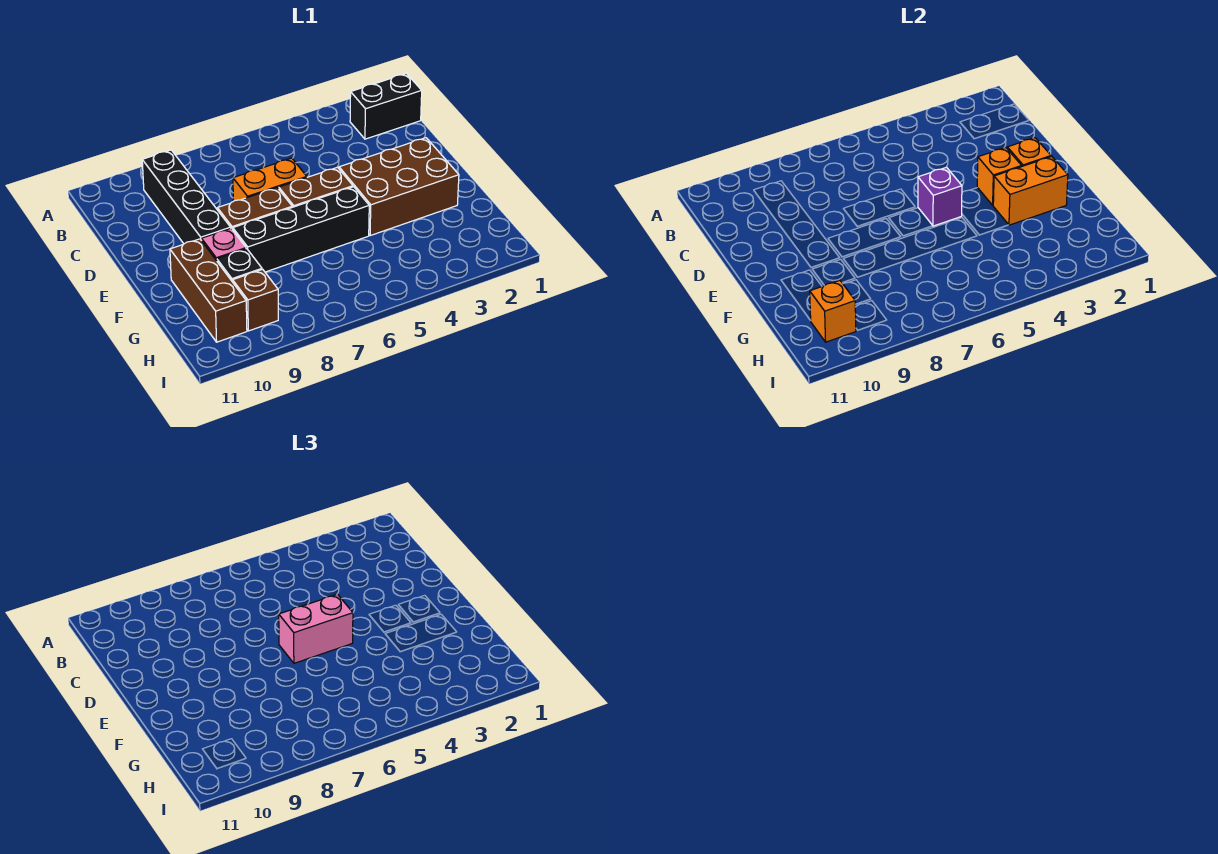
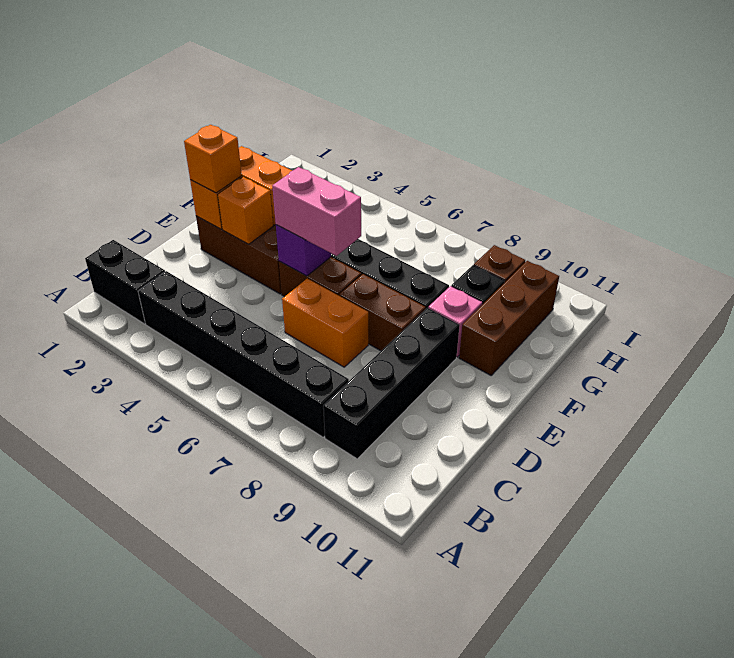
none -> black brick B3:B8 level 1
orange brick H10 level 2 -> orange brick E2 level 3

